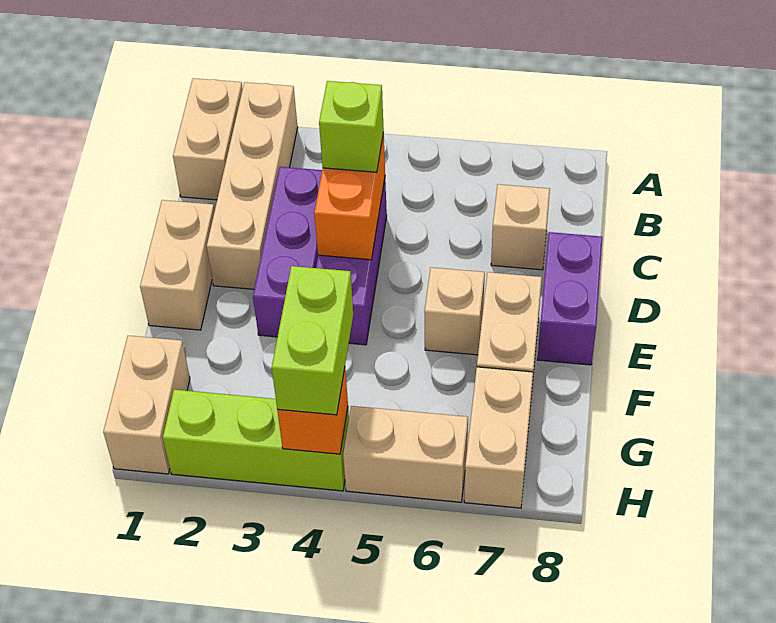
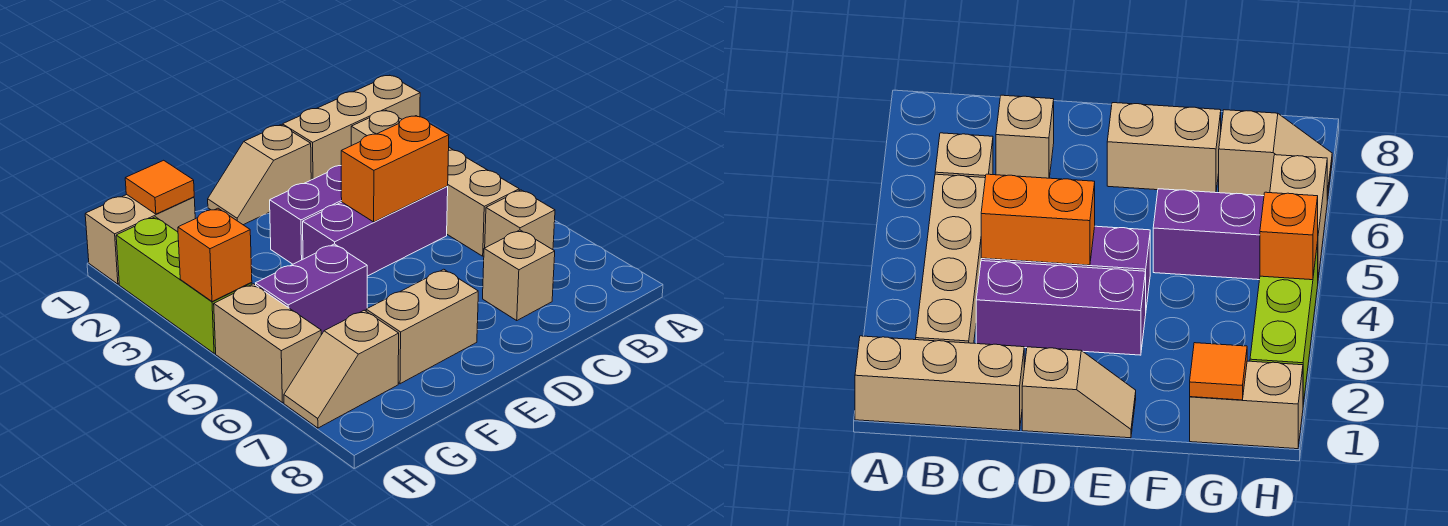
tan brick A1:B1 level 1 -> tan brick A1:C1 level 1
tan brick A2:D2 level 1 -> tan brick B2:B5 level 1
lime brick C4 level 3 -> none
tan brick D1:E1 level 1 -> tan slope D1:E1 level 1 top D
purple brick D8:E8 level 1 -> purple brick F5:G5 level 1
tan brick E6 level 1 -> tan brick B6 level 1
none -> orange tile G1 level 2
lime brick G4:H4 level 3 -> none
tan brick G7:H7 level 1 -> tan slope G7:H7 level 1 top G

